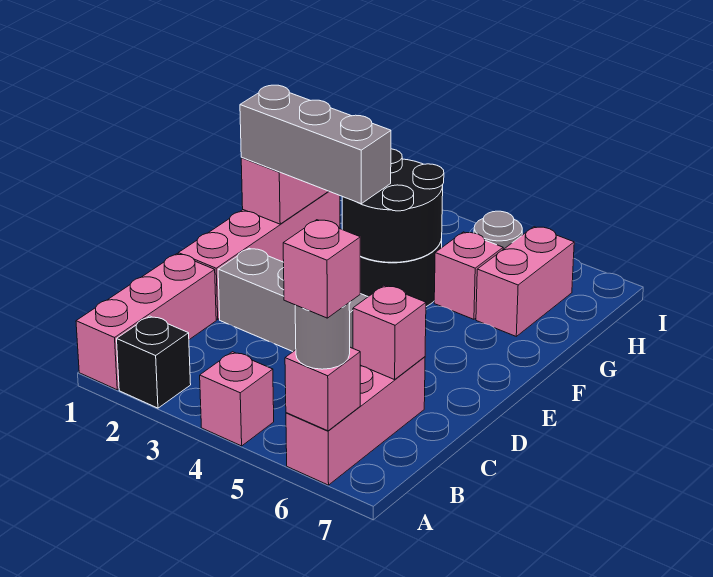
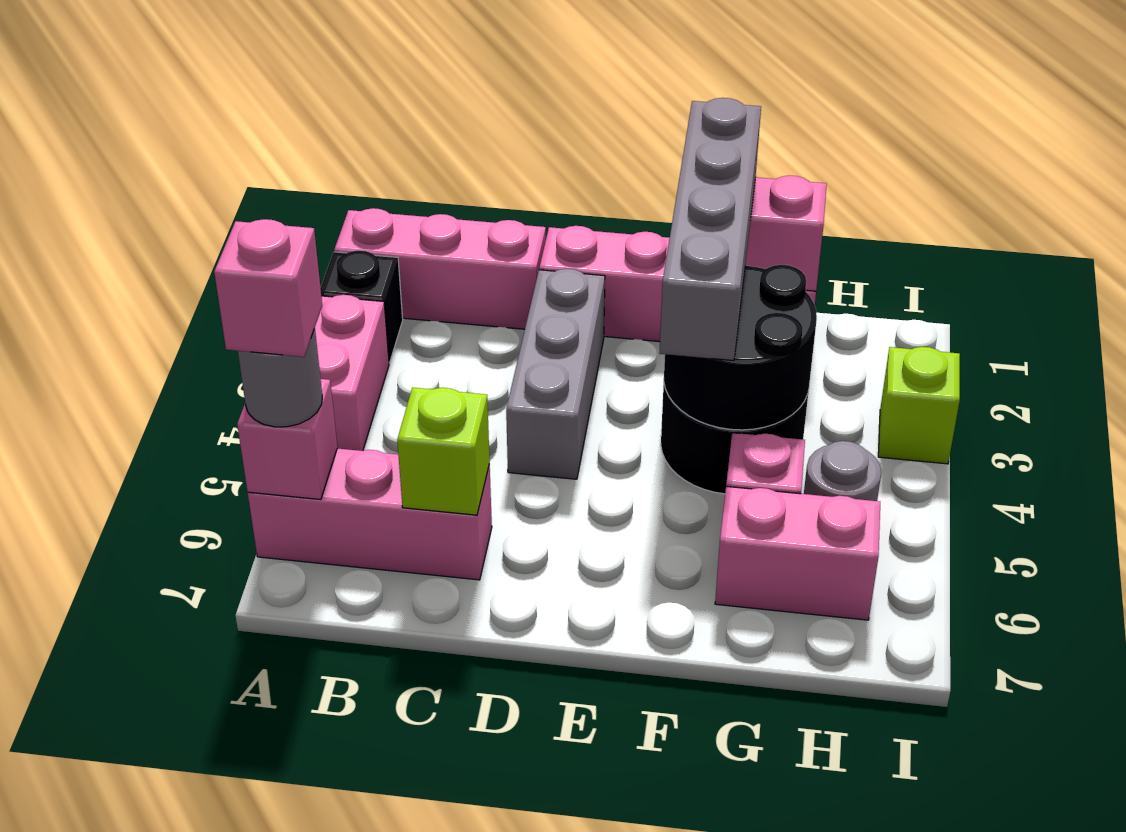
pink brick A4 level 1 -> pink brick A3:A4 level 1
pink brick C6 level 2 -> lime brick C6 level 2
grey brick F1:F3 level 3 -> grey brick F1:F4 level 3
none -> lime brick I3 level 1

